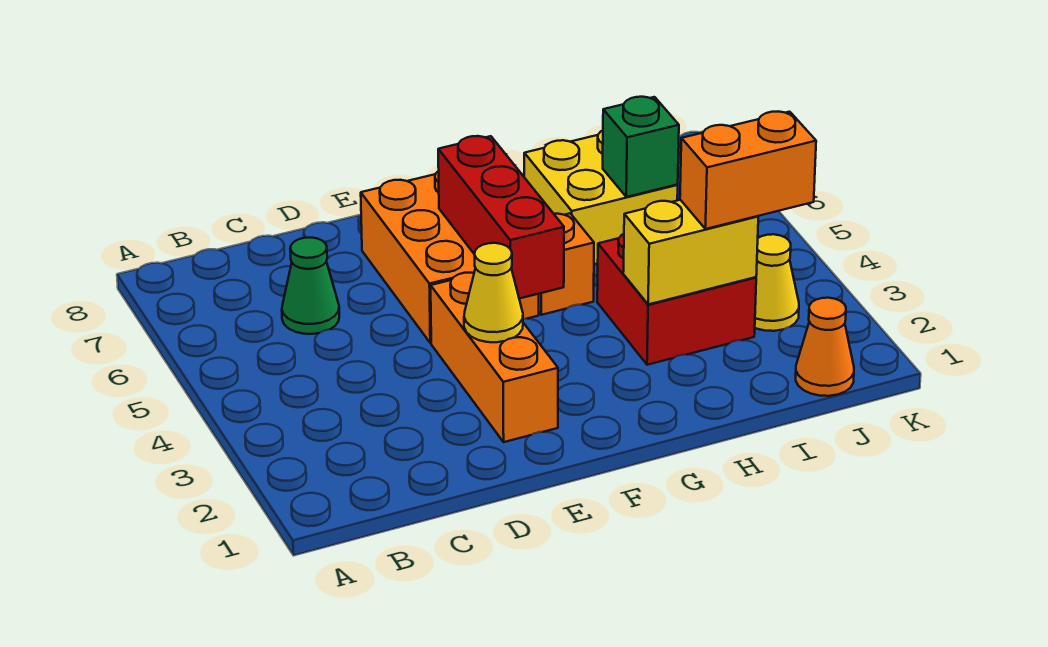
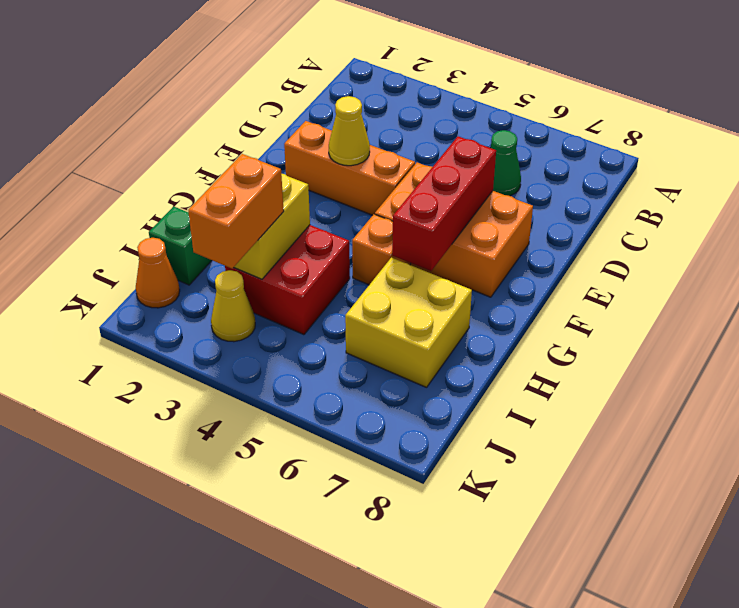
red brick F4:F6 level 2 -> red brick E6:G6 level 2
green brick I6 level 2 -> green brick I1 level 1

